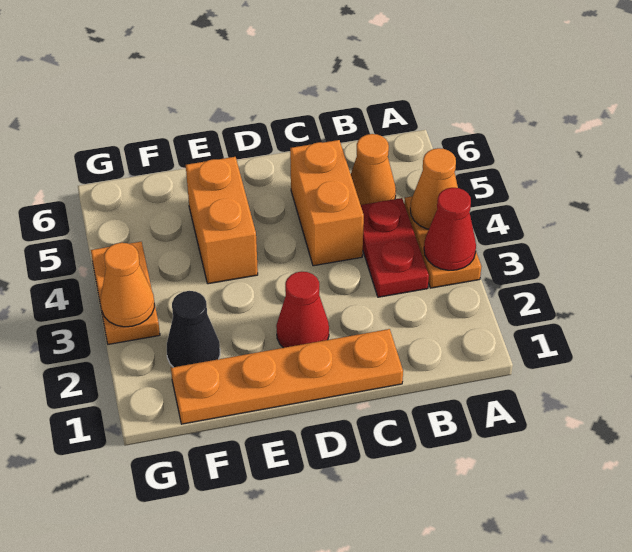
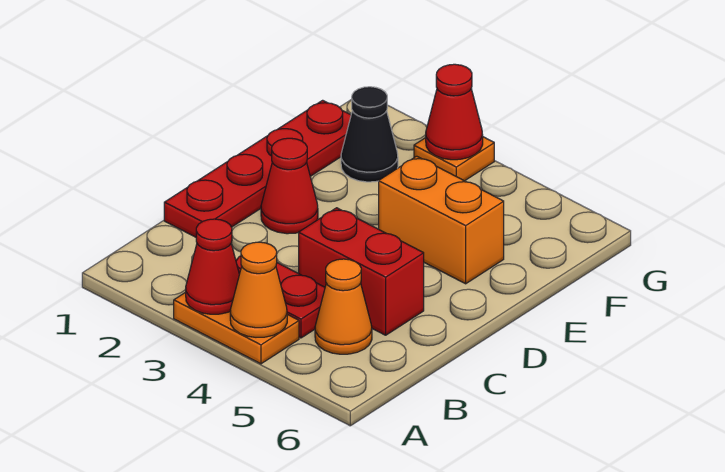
orange plate C1:F1 level 1 -> red plate C1:F1 level 1
orange brick C4:C5 level 1 -> red brick C4:C5 level 1
orange plate G3:G4 level 1 -> orange plate G3 level 1
orange cone G3 level 2 -> red cone G3 level 2

